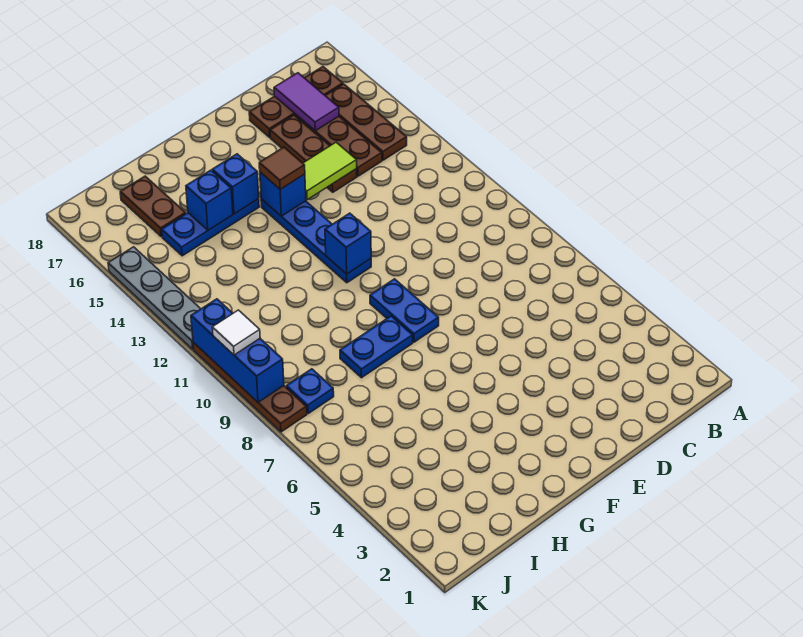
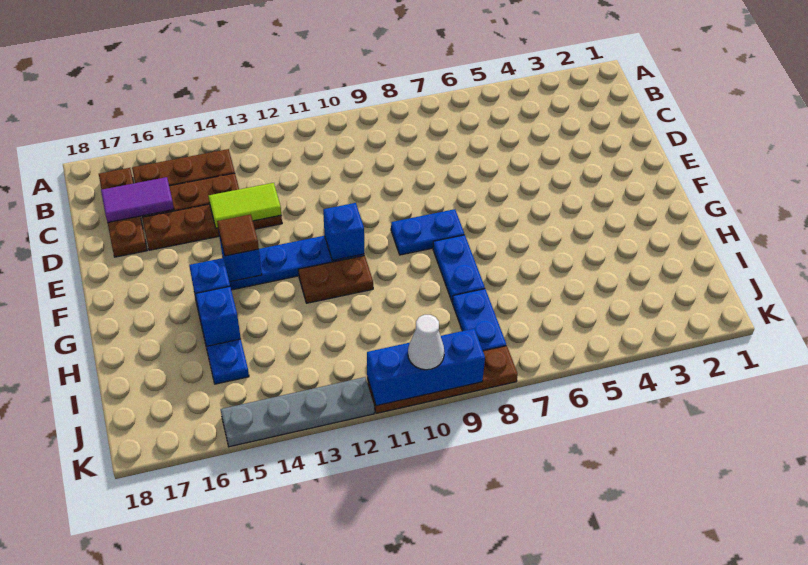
brown plate D14:D16 level 1 -> brown plate D13:D16 level 1
lime tile D14:E14 level 2 -> lime tile D13:D14 level 2
brown plate I16:I17 level 1 -> brown plate G11:G12 level 1
blue plate J8 level 1 -> blue plate I8:J8 level 1
white tile K10 level 3 -> white cone K10 level 3

